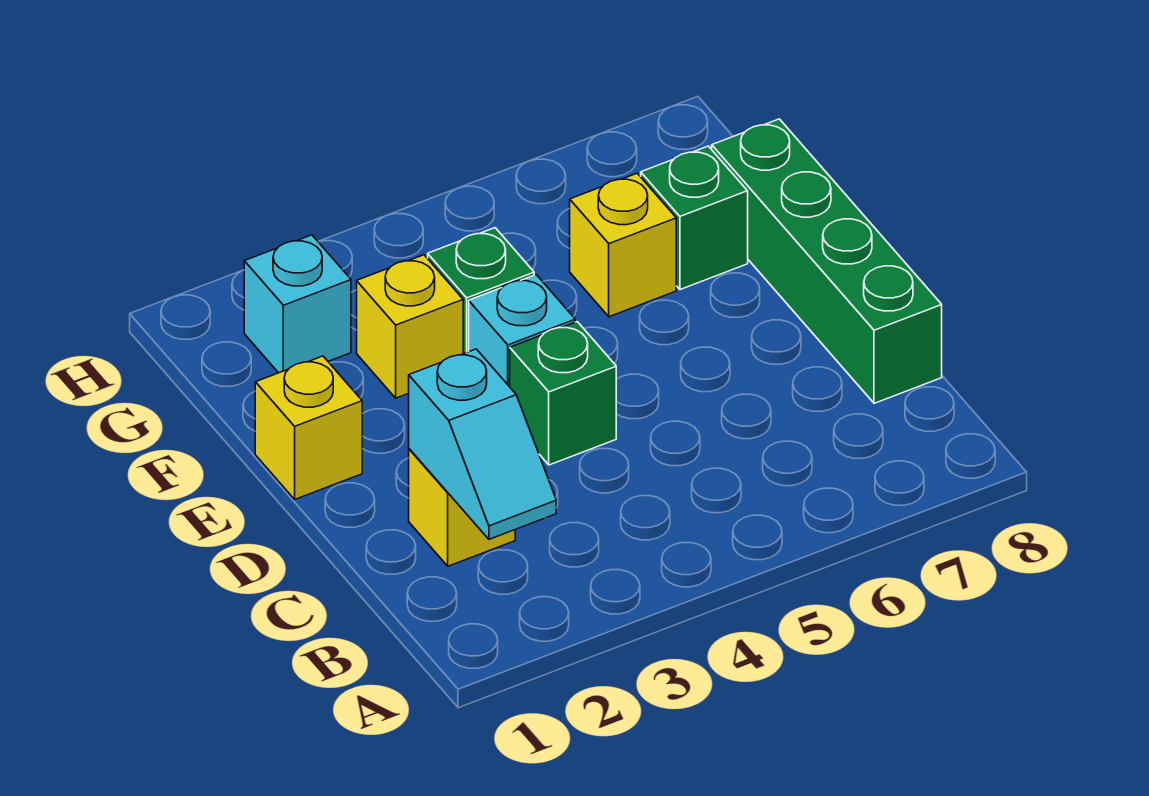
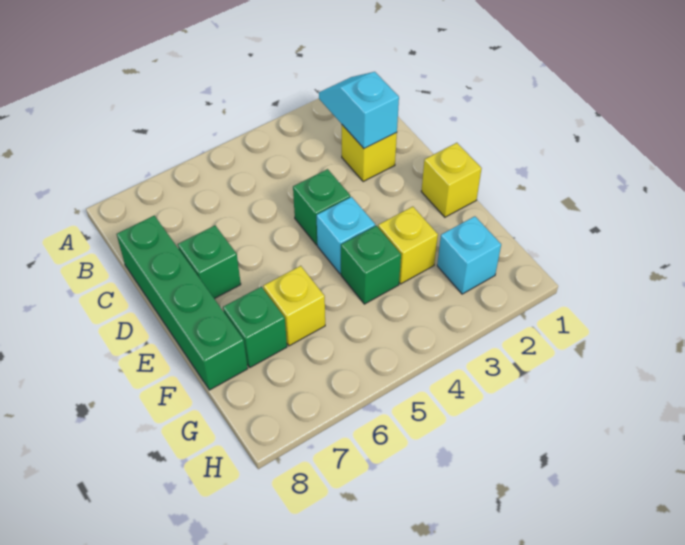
none -> green brick D7 level 1

